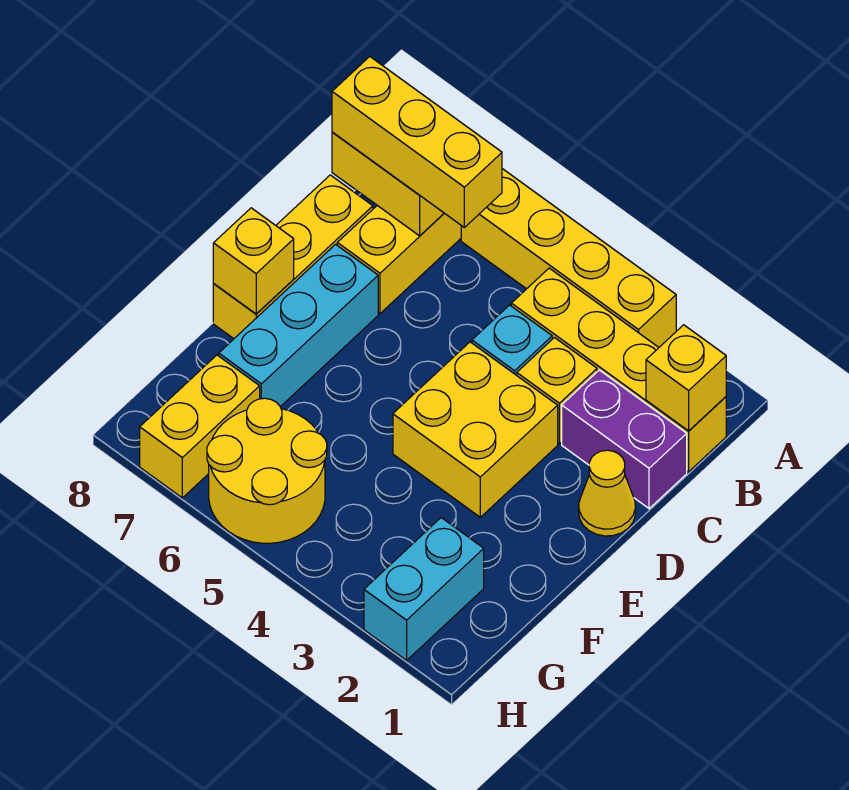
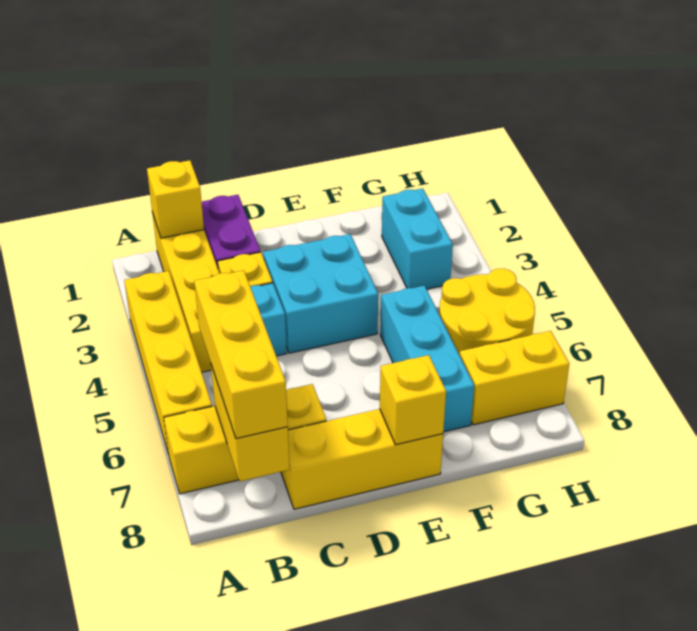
yellow cone D1 level 1 -> none
yellow brick D3:E4 level 1 -> cyan brick D3:E4 level 1
cyan brick D7:F7 level 1 -> cyan brick F5:F7 level 1
cyan brick G2:H2 level 1 -> cyan brick G2:G3 level 1

